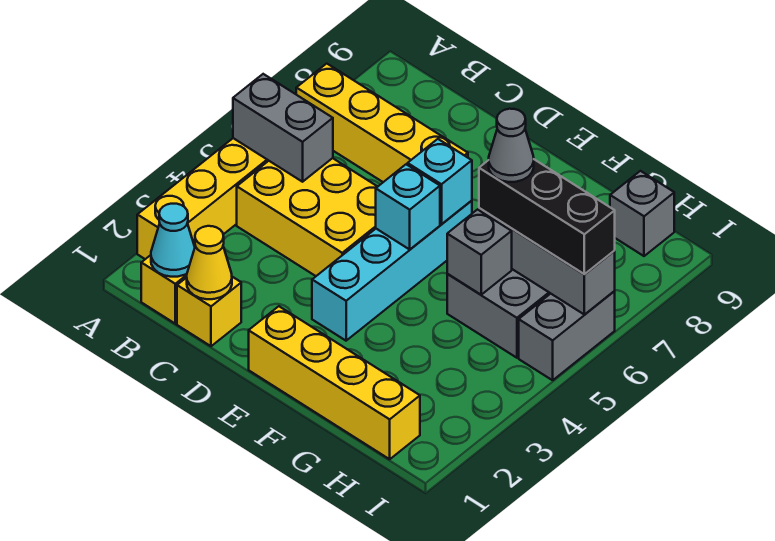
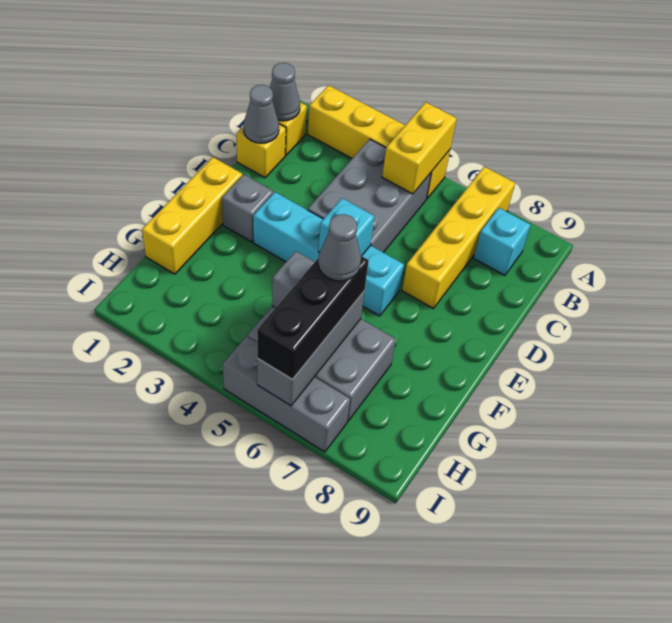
grey brick A5:B5 level 2 -> yellow brick A5:B5 level 2
cyan cone B1 level 2 -> grey cone B1 level 2
yellow brick B4:D5 level 1 -> grey brick B4:D5 level 1
yellow cone C1 level 2 -> grey cone C1 level 2
yellow brick E1:H1 level 1 -> yellow brick E1:G1 level 1
cyan brick E6 level 2 -> cyan brick B8 level 1
grey brick H9 level 1 -> grey brick E2 level 1
grey brick I5:I6 level 1 -> grey brick I5:I7 level 1

